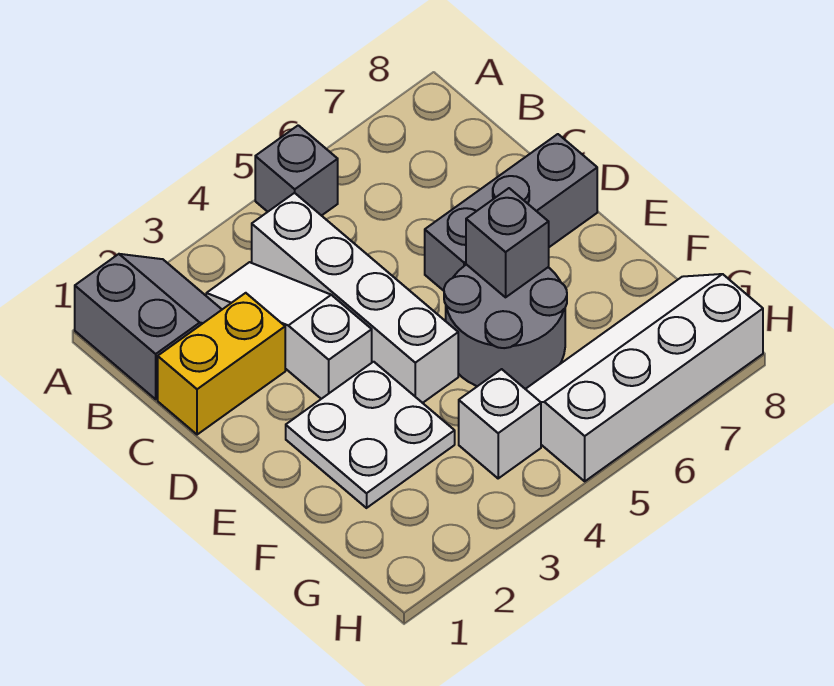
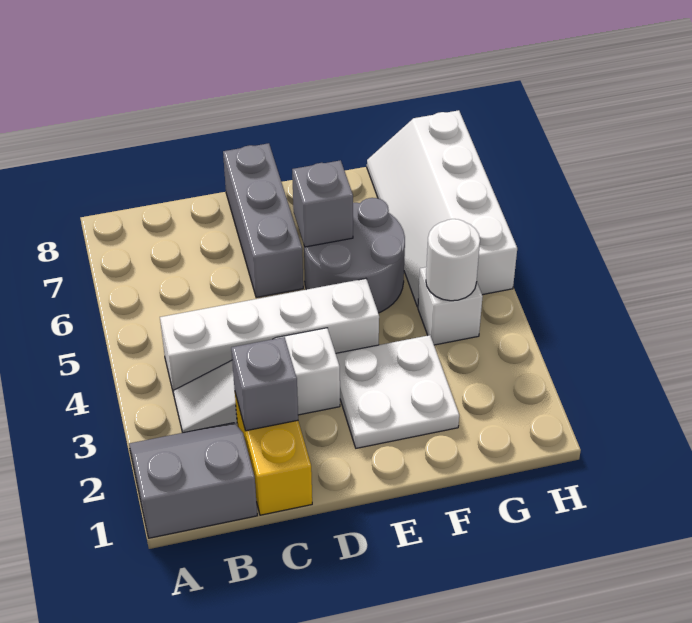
grey brick A5 level 1 -> grey brick C2 level 2
none -> white round brick G4 level 2

